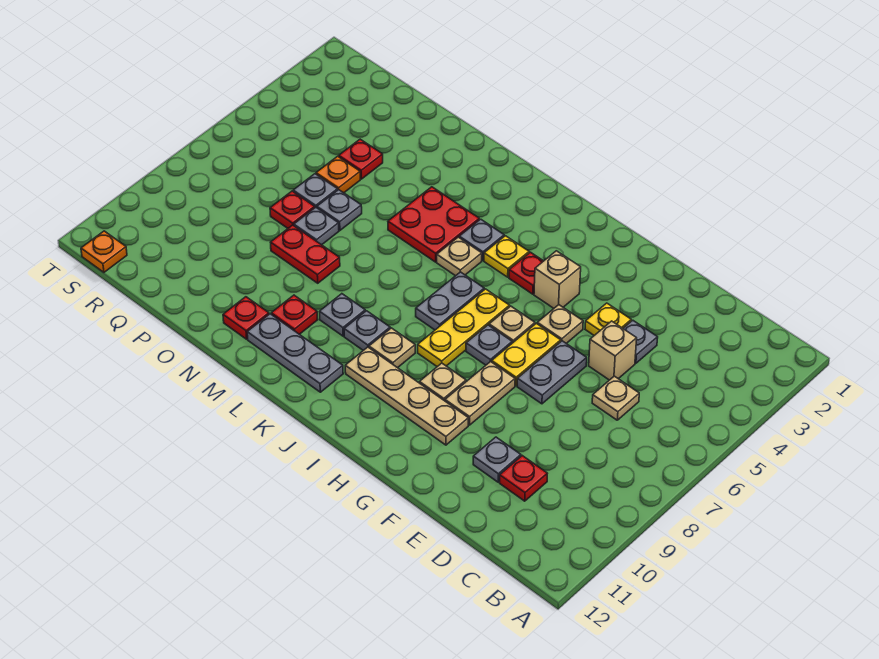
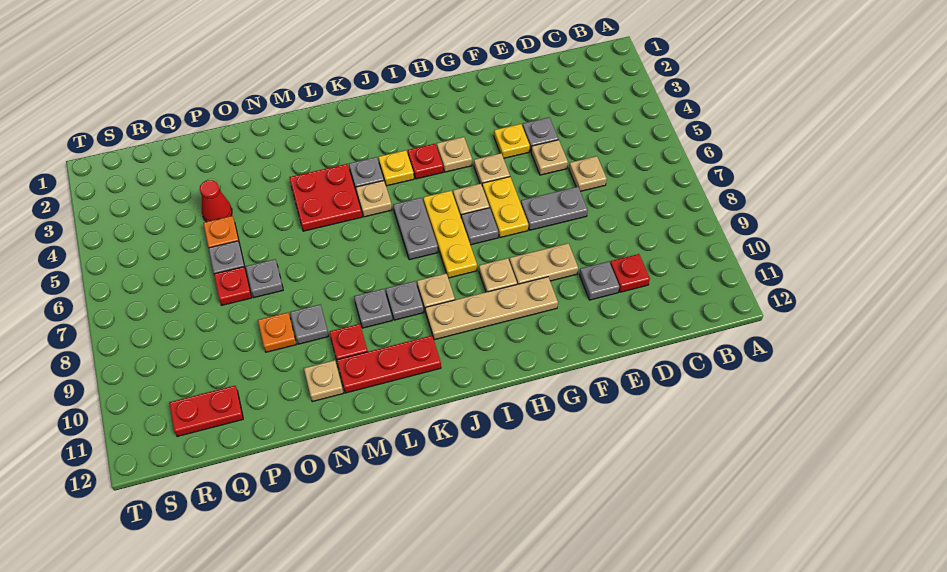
tan brick E5 level 1 -> tan plate E5 level 1
grey plate F6:F7 level 1 -> grey plate E7:F7 level 1
tan plate G8:G9 level 1 -> tan plate F9:G9 level 1
tan brick H4 level 1 -> tan plate H4 level 1
grey plate K11:M11 level 1 -> red plate K11:M11 level 1
red plate N8:O8 level 1 -> red plate Q11:R11 level 1
red plate N11 level 1 -> tan plate N11 level 1
grey plate O6 level 1 -> grey plate N9 level 1
red plate P4 level 1 -> red cone P4 level 1
orange plate S12 level 1 -> orange plate O9 level 1

